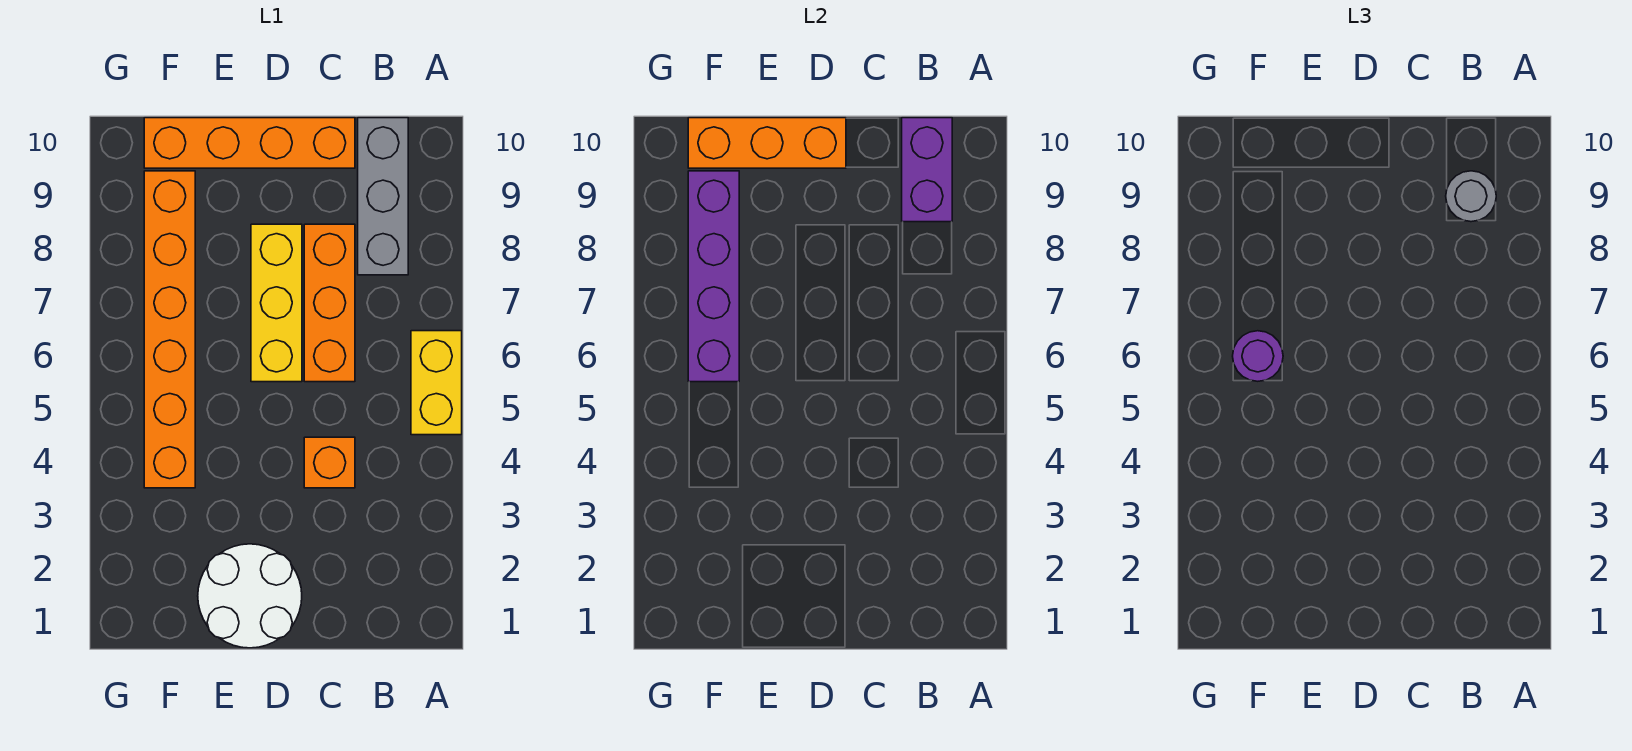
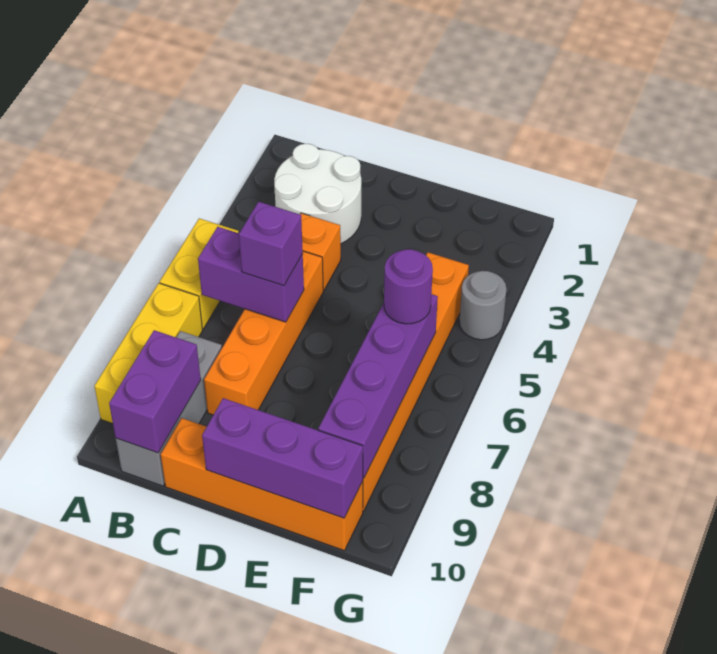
none -> purple brick B6:C6 level 2
grey round brick B9 level 3 -> grey round brick G4 level 1
orange brick C6:C8 level 1 -> orange brick C5:C8 level 1
none -> purple brick C6 level 3
white round brick D1:E2 level 1 -> white round brick B2:C3 level 1
yellow brick D6:D8 level 1 -> yellow brick A7:A9 level 1
orange brick D10:F10 level 2 -> purple brick D10:F10 level 2

